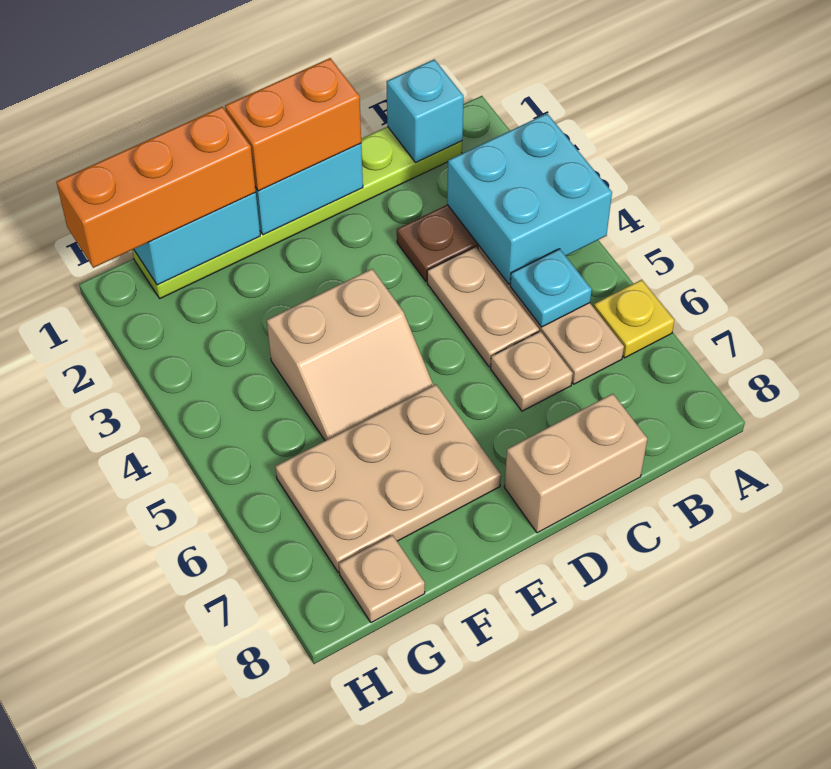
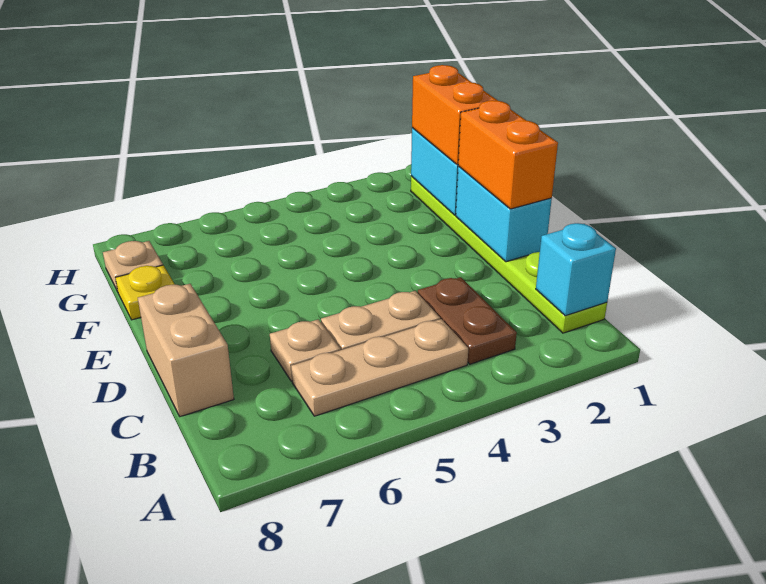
cyan brick A3:B4 level 2 -> none
yellow plate A6 level 1 -> yellow plate F8 level 1
cyan plate B5 level 2 -> none
tan slope E4:F5 level 1 top 4 -> none
tan plate E6:G7 level 1 -> none
orange brick F1:H1 level 3 -> orange brick F1:G1 level 3

